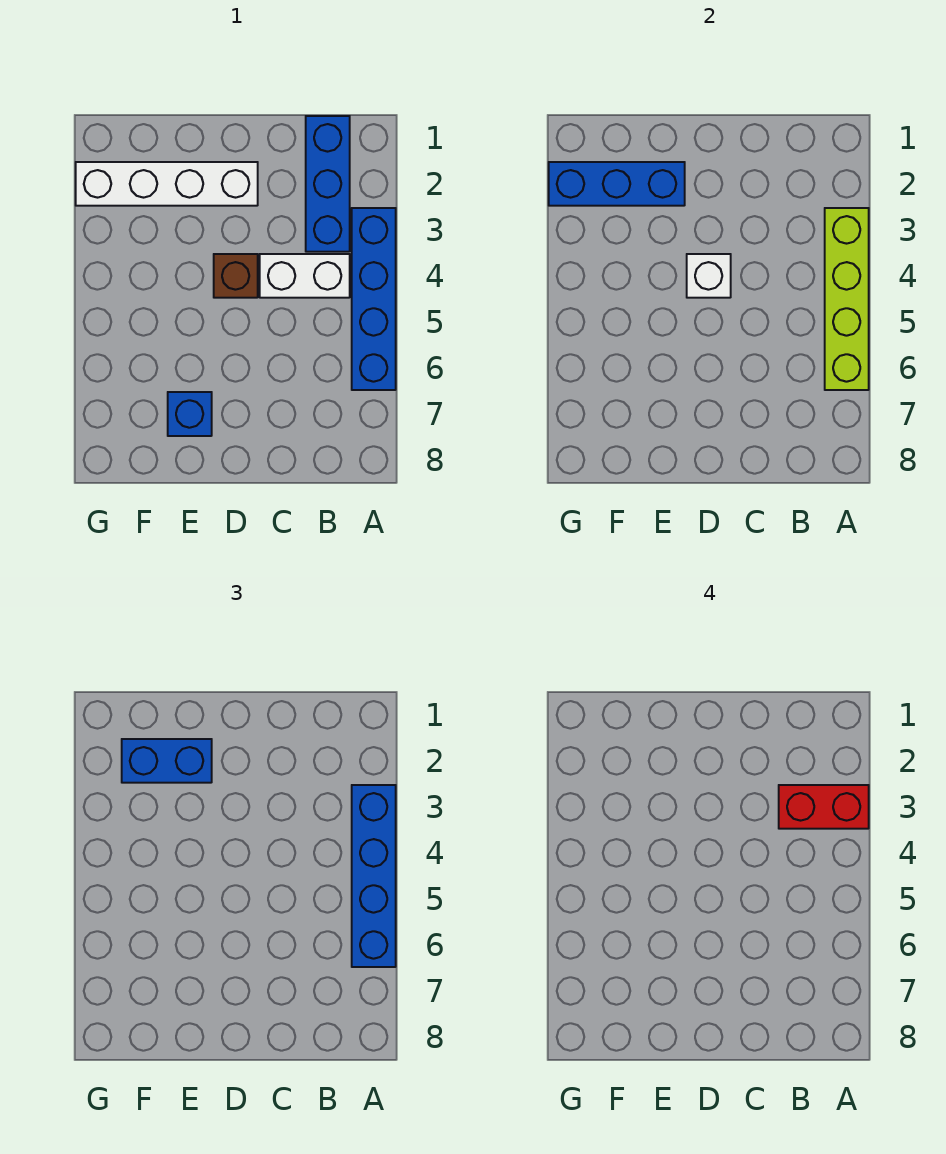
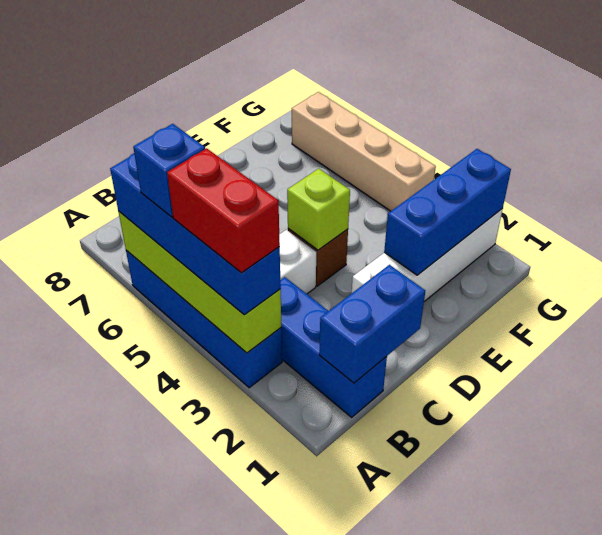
red brick A3:B3 level 4 -> red brick A3:A4 level 4
white brick D4 level 2 -> lime brick D4 level 2
blue brick E2:F2 level 3 -> blue brick B1:C1 level 2
blue brick E7 level 1 -> blue brick A5 level 4
none -> tan brick G4:G7 level 1

